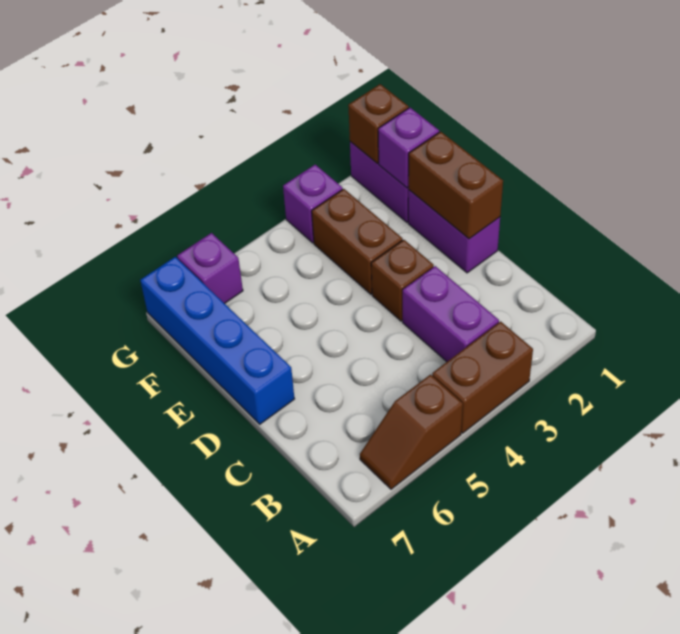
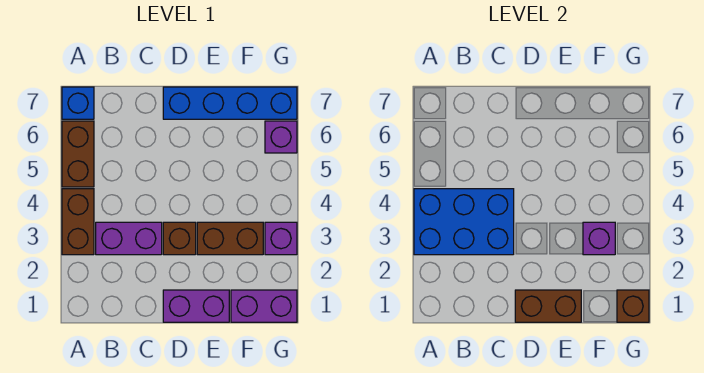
none -> blue brick A3:C4 level 2
brown slope A5:A6 level 1 top 5 -> brown brick A5:A6 level 1
none -> blue brick A7 level 1
purple brick F1 level 2 -> purple brick F3 level 2

